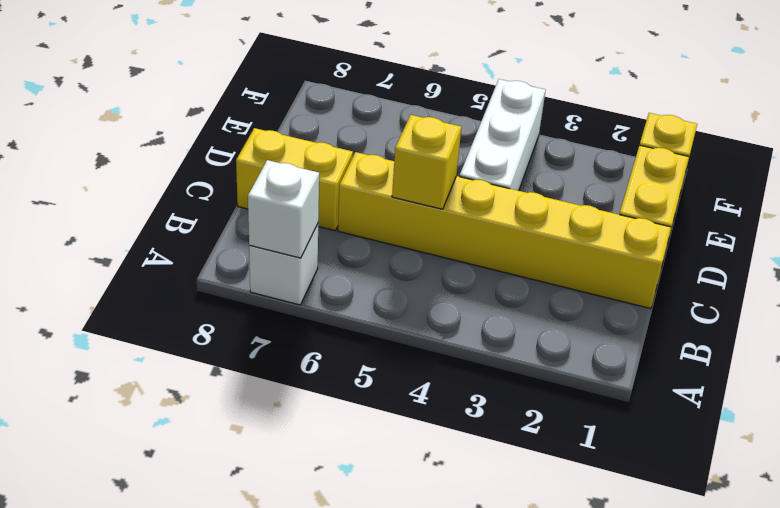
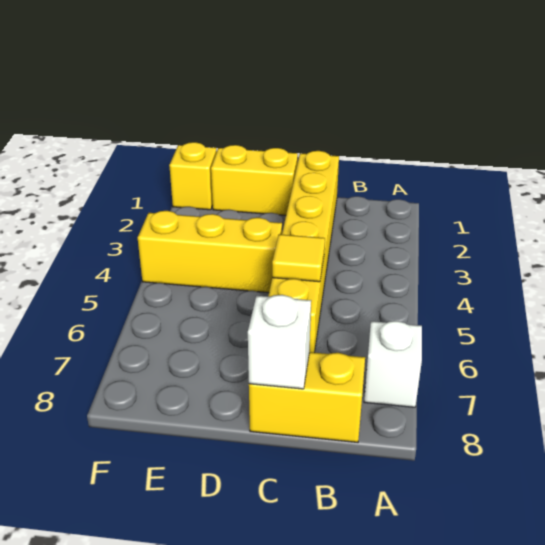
white brick A7 level 2 -> white brick C8 level 2
yellow brick C5 level 2 -> yellow tile C5 level 2
yellow brick C7:C8 level 1 -> yellow brick B8:C8 level 1
white brick D4:F4 level 1 -> yellow brick D4:F4 level 1

